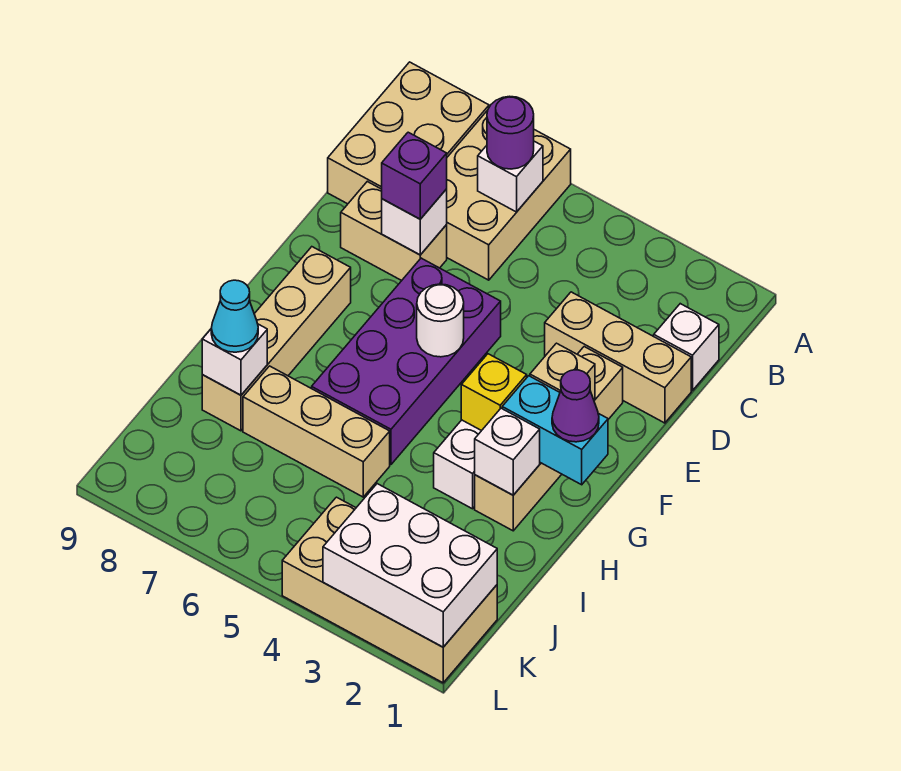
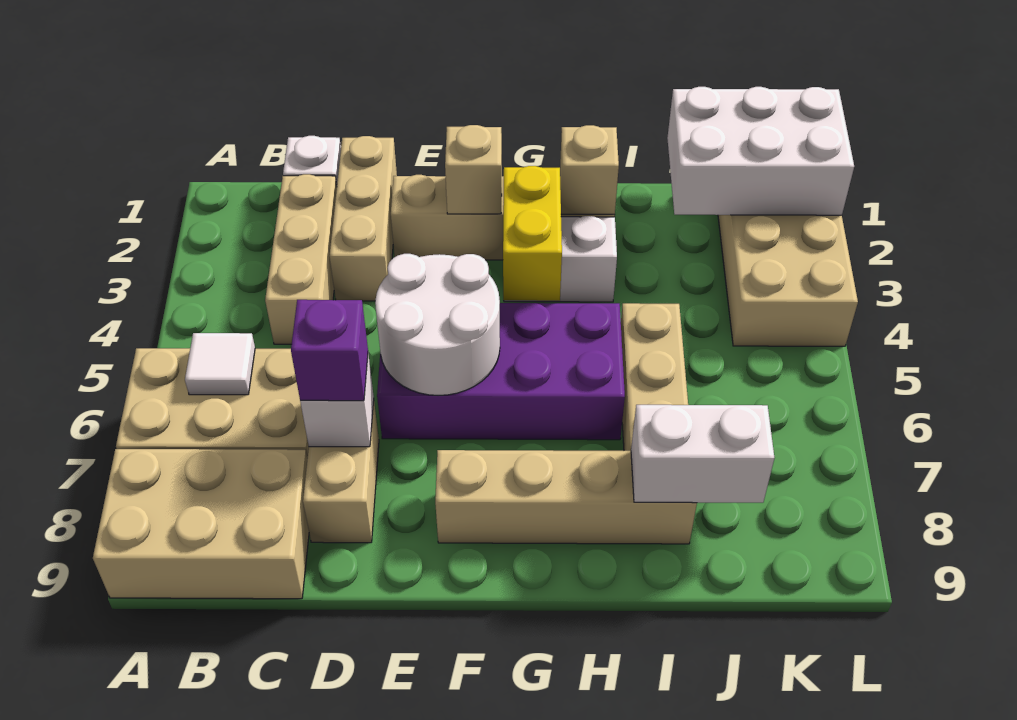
white brick B6 level 2 -> white tile B6 level 2
purple round brick B6 level 3 -> none
none -> tan brick C2:C4 level 1
white round brick F5 level 2 -> white round brick E5:F6 level 2
cyan brick G1:G2 level 2 -> none
purple cone G1 level 3 -> none
yellow brick G3 level 2 -> yellow brick G3:G4 level 2
white brick H2 level 2 -> tan brick H2 level 2
white brick I8 level 2 -> white brick I8:J8 level 2
cyan cone I8 level 3 -> none
white brick K1:L3 level 2 -> white brick J1:L2 level 2

